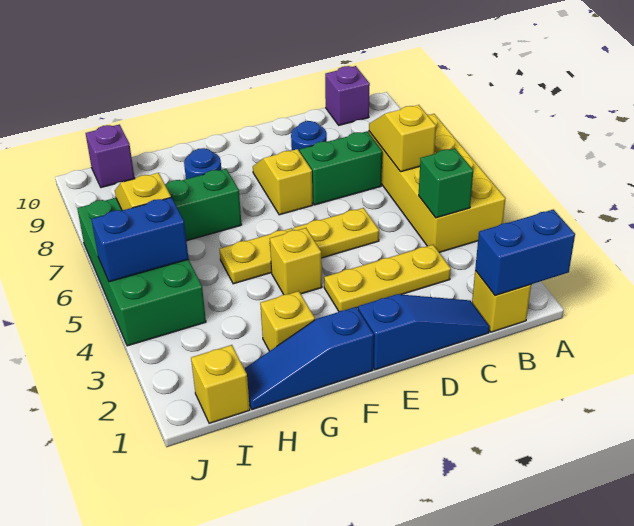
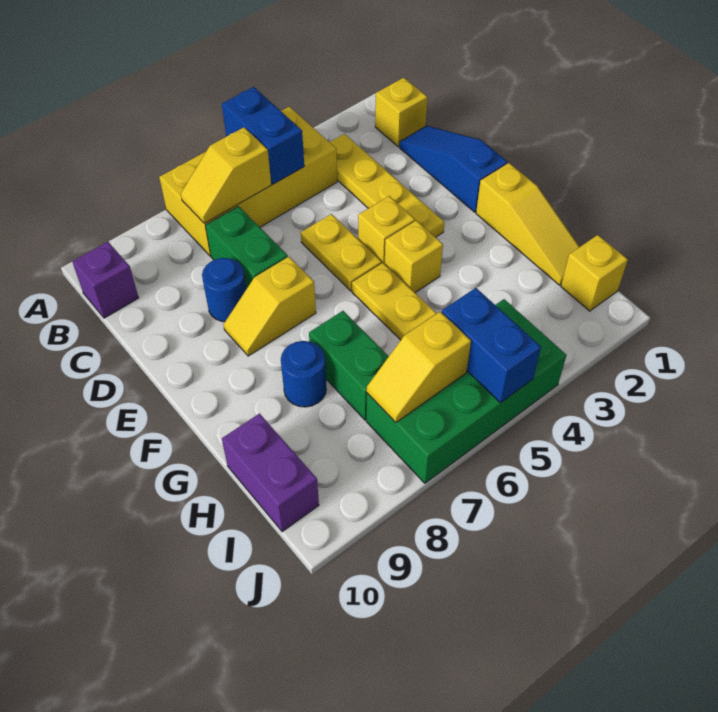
blue brick A1:B1 level 2 -> blue brick A5:B5 level 2
green brick B4 level 2 -> none
yellow plate C3:E3 level 1 -> yellow plate B3:E3 level 1
blue slope F1:H1 level 1 top F -> yellow slope F1:H1 level 1 top F
yellow brick G2 level 1 -> yellow brick E4 level 1
purple brick I10 level 1 -> purple brick H10:I10 level 1

